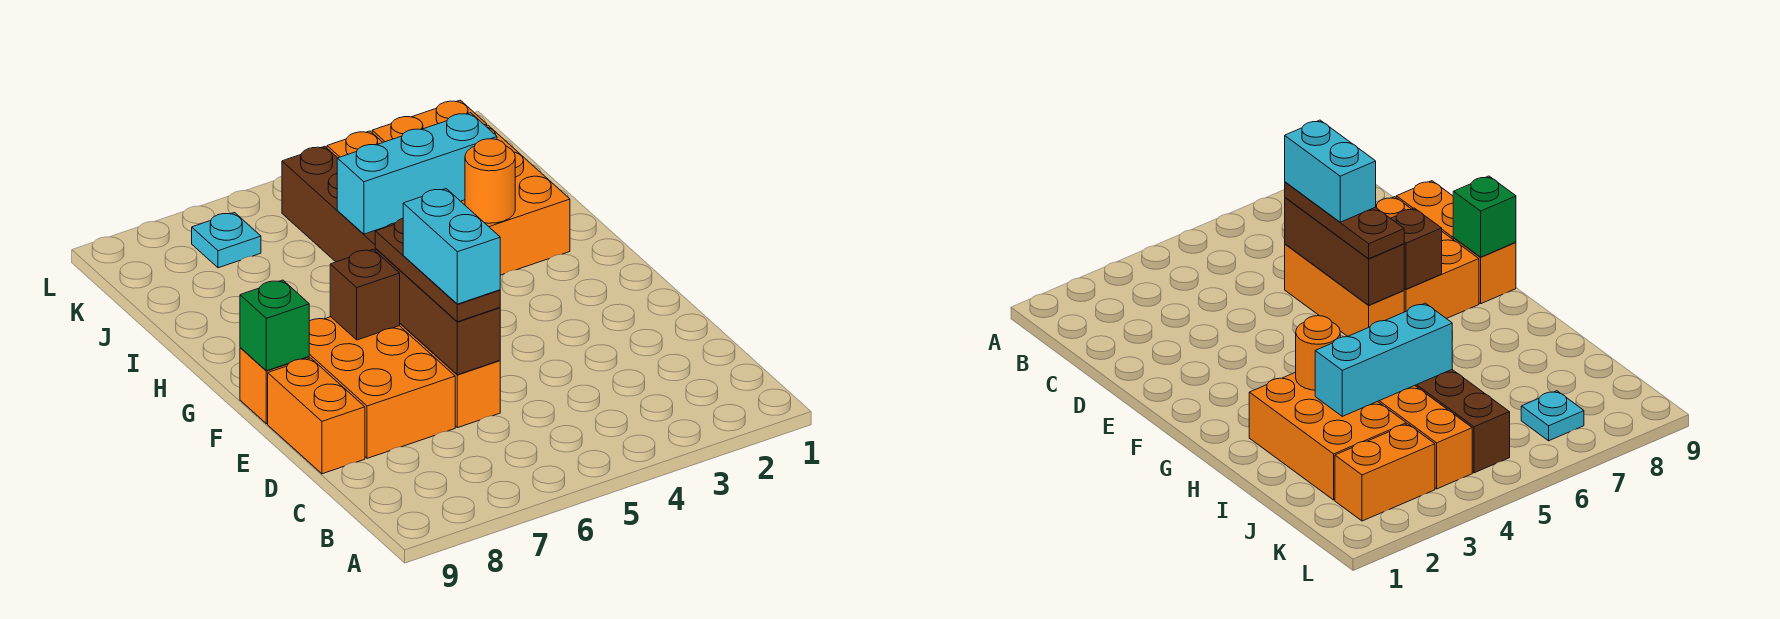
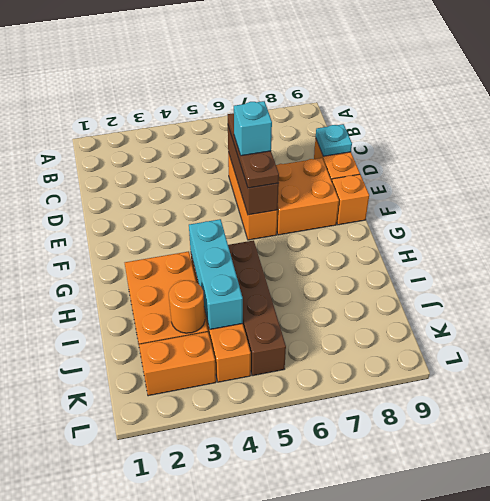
cyan brick D6:E6 level 4 -> cyan brick E6 level 4
orange brick D7:F8 level 1 -> orange brick E7:F8 level 1
brown brick F7 level 2 -> none
green brick F9 level 2 -> none
orange round brick H3 level 2 -> orange round brick J3 level 2
cyan brick I3:I5 level 2 -> cyan brick H4:J4 level 2
cyan plate K7 level 1 -> cyan plate D9 level 2

